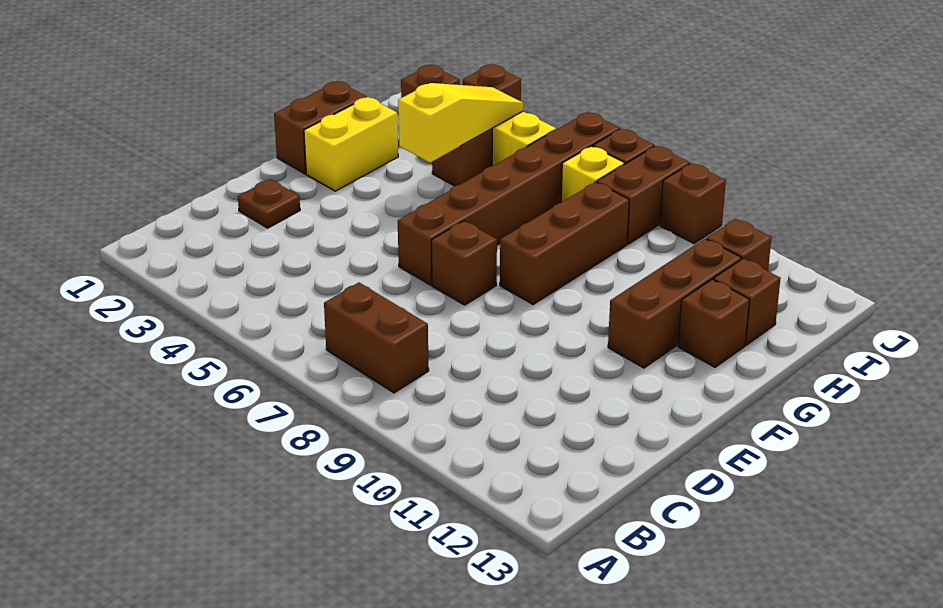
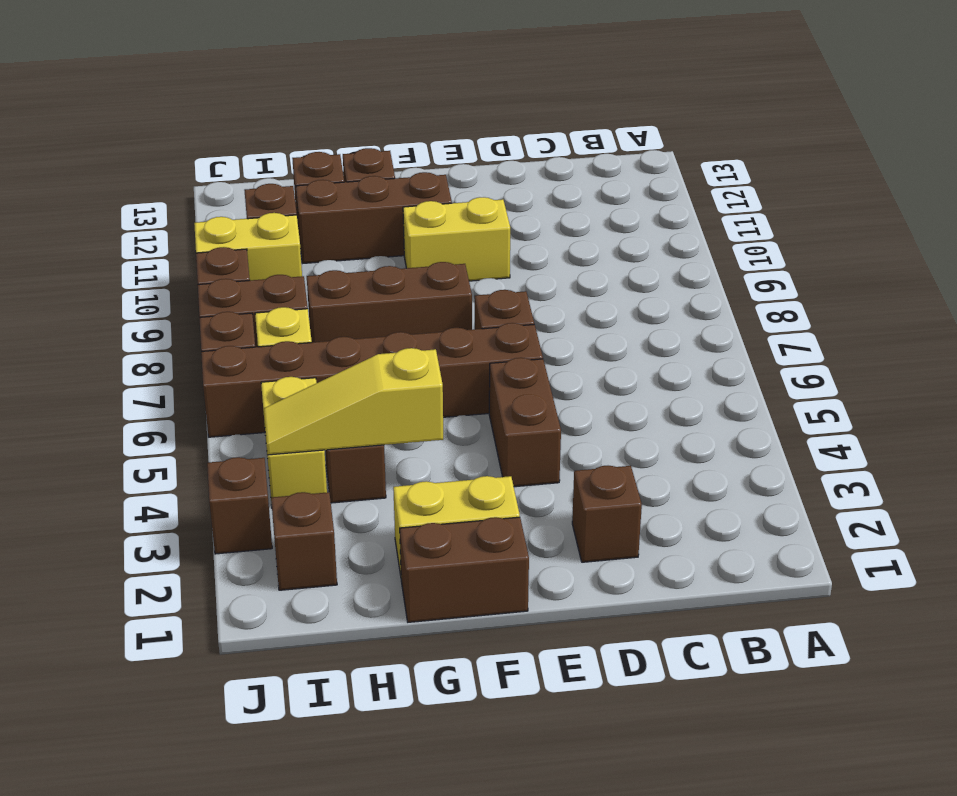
brown brick B7:B8 level 1 -> brown brick E4:E5 level 1
brown plate D2 level 1 -> brown brick D2 level 1
none -> yellow brick E10:F10 level 1
none -> yellow brick I10:J10 level 1

